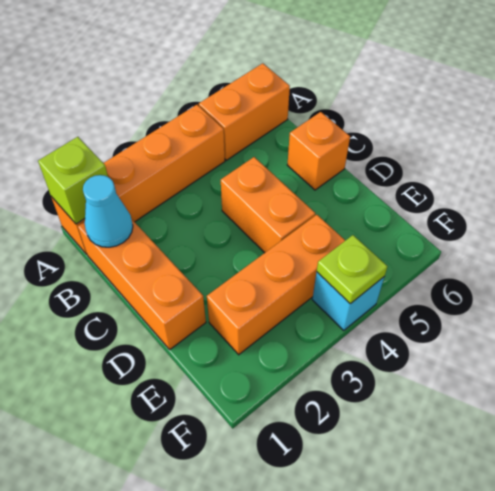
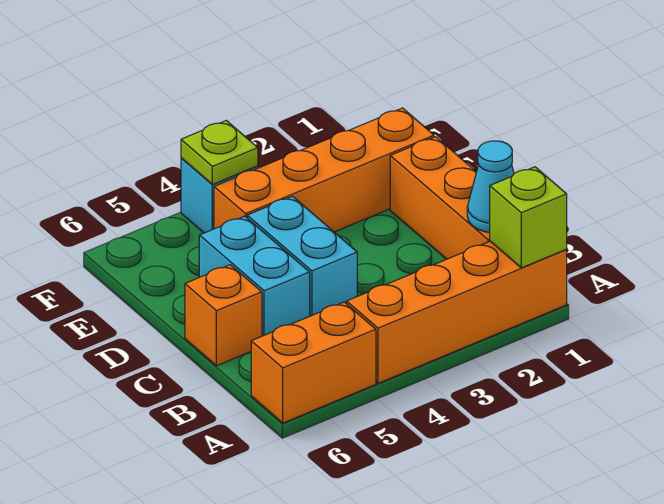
orange brick C4:D4 level 1 -> cyan brick C4:D4 level 1
none -> cyan brick C5:D5 level 1
orange brick E2:E4 level 1 -> orange brick E1:E4 level 1

